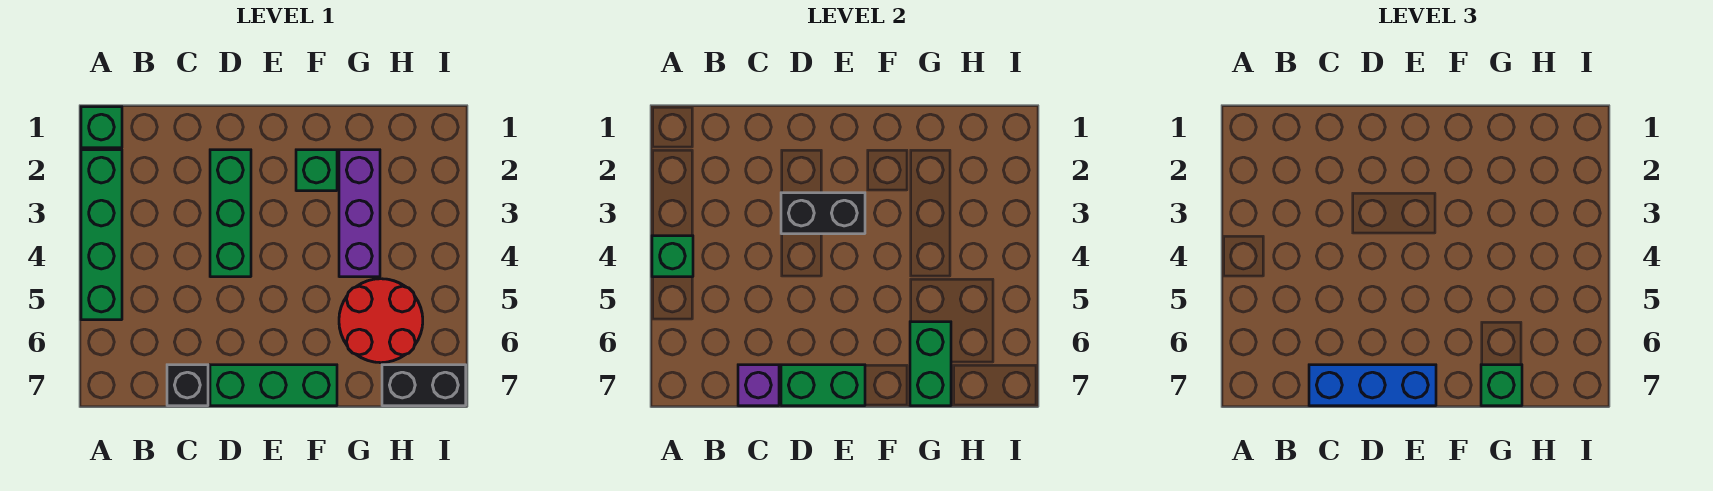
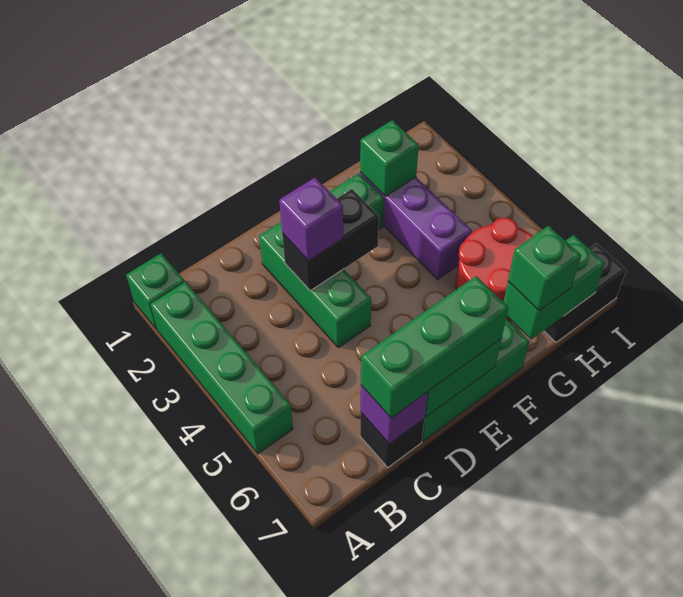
green brick A4 level 2 -> green brick G2 level 2
blue brick C7:E7 level 3 -> green brick C7:E7 level 3
none -> purple brick D3 level 3
green brick G6:G7 level 2 -> green brick G7:H7 level 2

